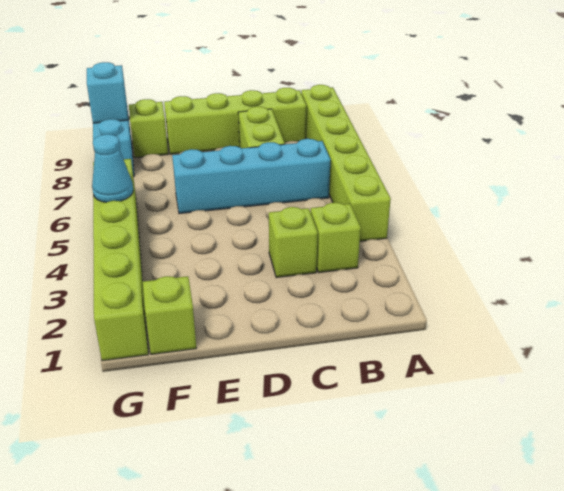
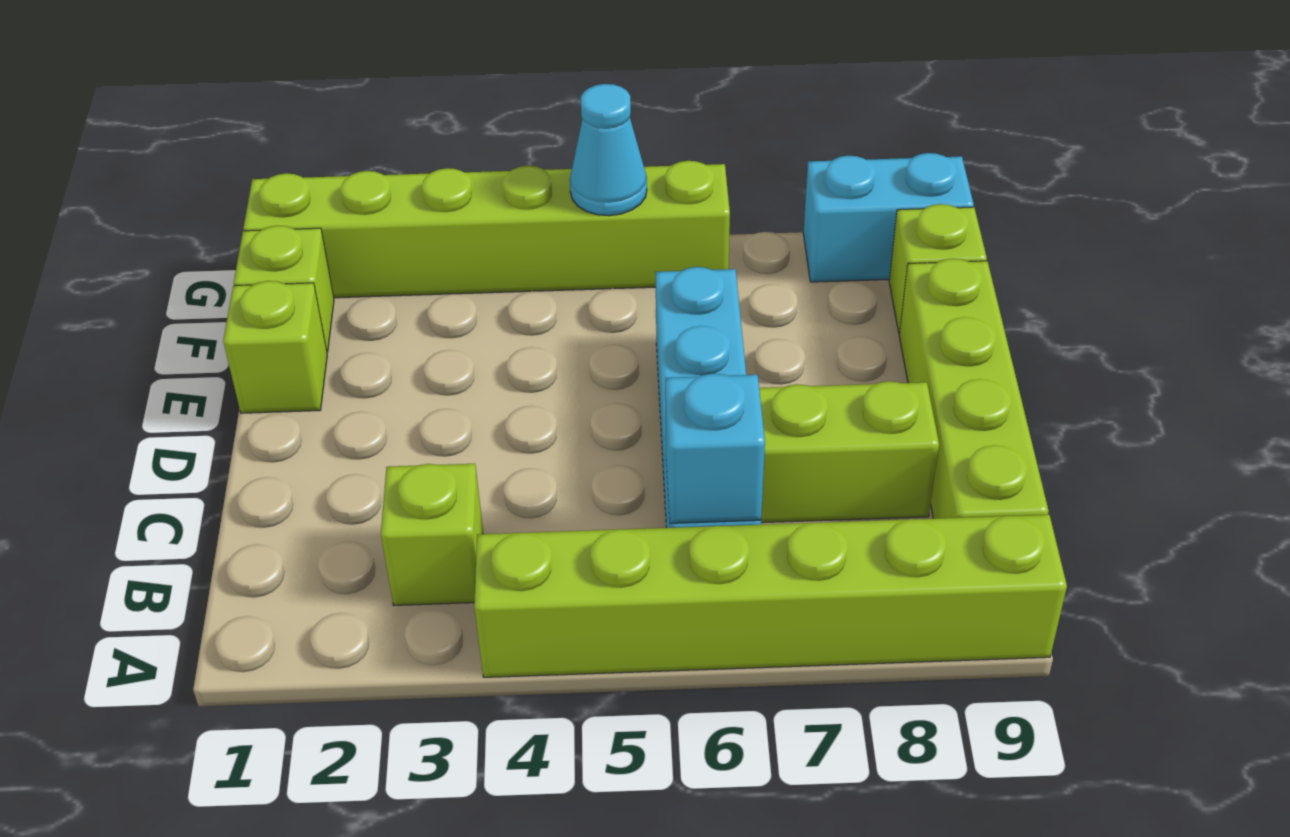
lime brick C3 level 1 -> lime brick E1 level 1
cyan brick G9 level 2 -> cyan brick B6 level 2

